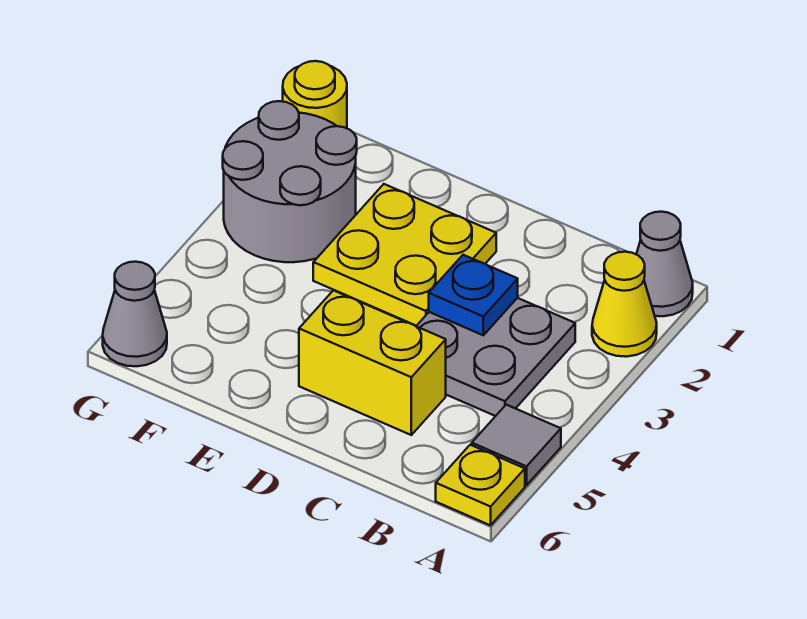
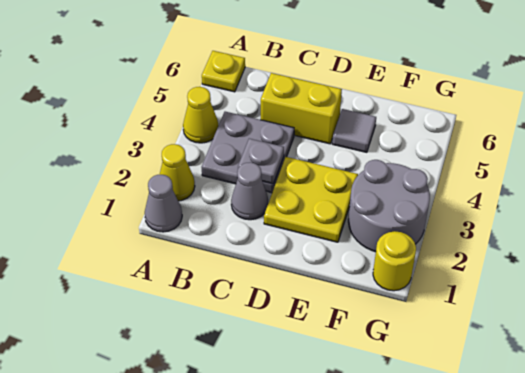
none -> yellow cone A4 level 1
grey tile A5 level 1 -> grey tile E5 level 1
blue plate C3 level 2 -> grey plate C3 level 2
grey cone G6 level 1 -> grey cone C2 level 1

